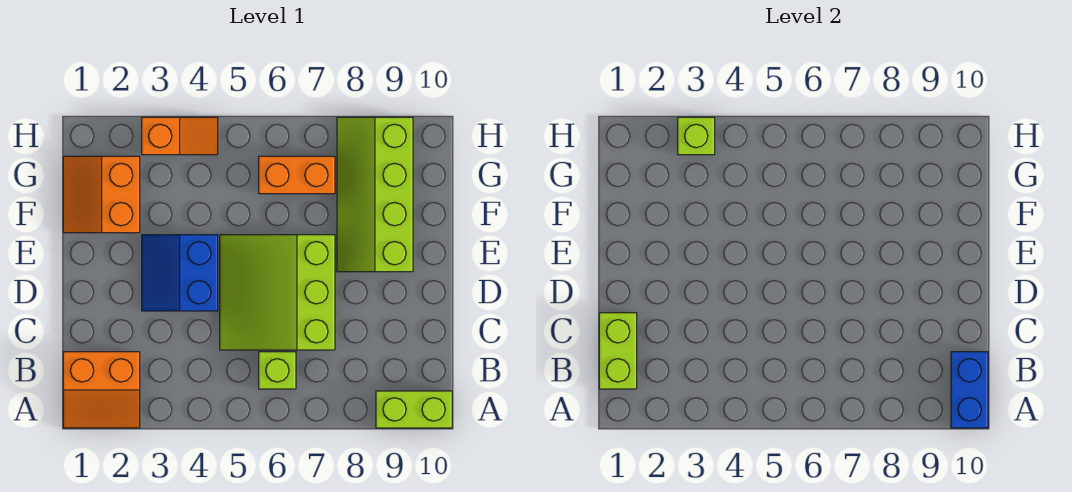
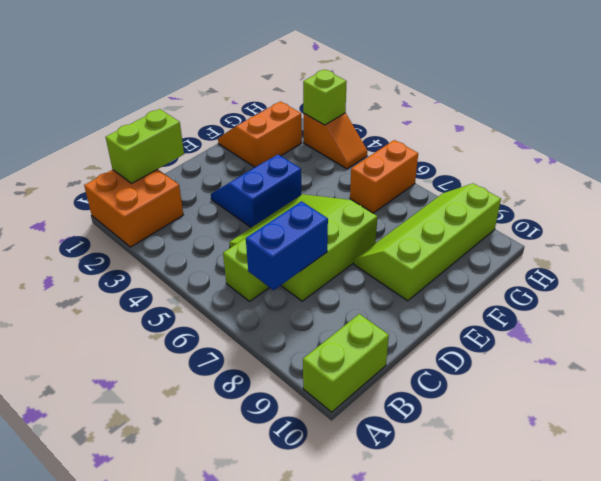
orange slope A1:B2 level 1 top B -> orange brick A1:B2 level 1
lime brick A9:A10 level 1 -> lime brick A10:B10 level 1
blue brick A10:B10 level 2 -> blue brick B7:C7 level 2
orange brick G6:G7 level 1 -> orange brick G6:H6 level 1

